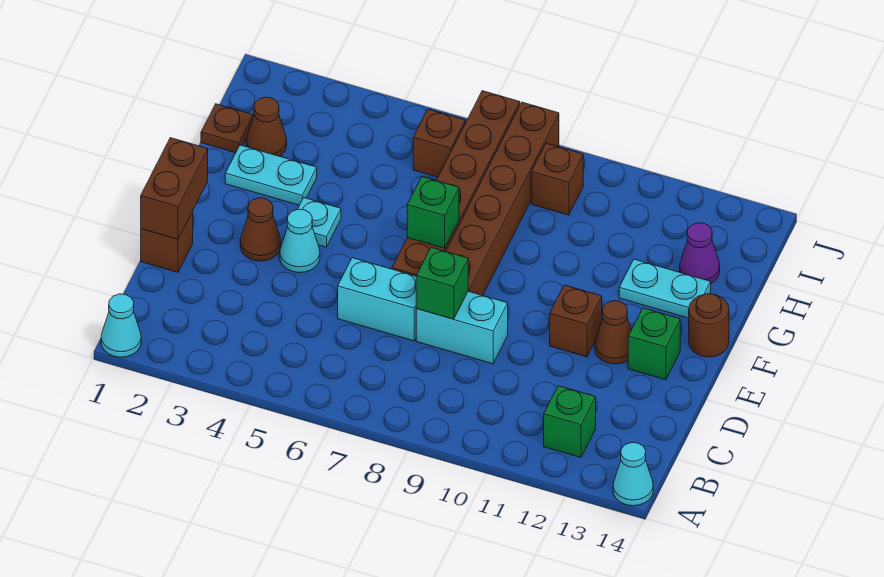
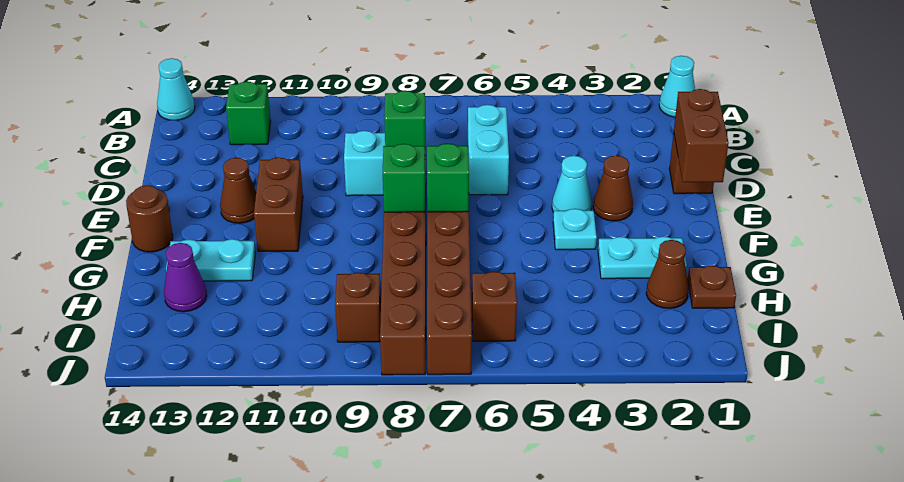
cyan brick D6:D7 level 1 -> cyan brick C6:D6 level 1
brown brick E11 level 1 -> brown brick E11:F11 level 1
green brick E13 level 1 -> green brick F8 level 2

